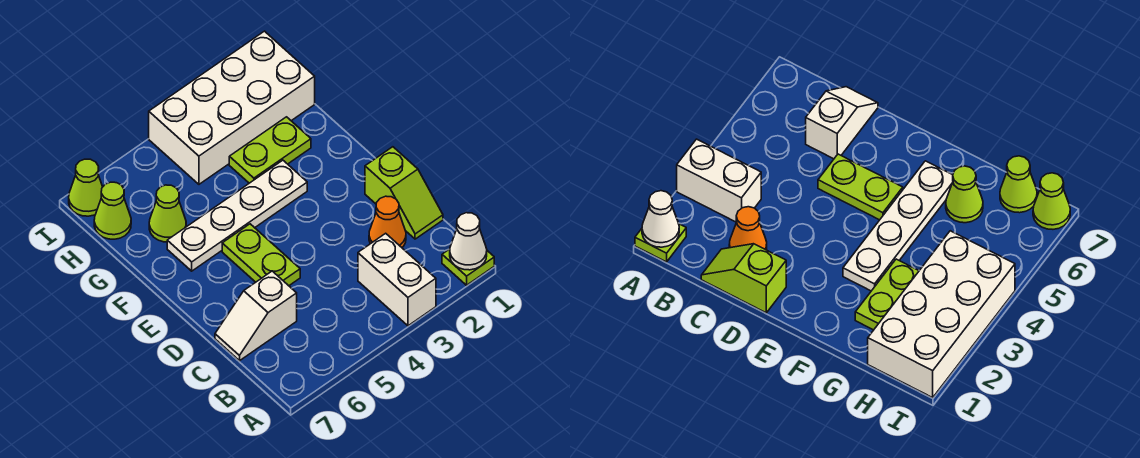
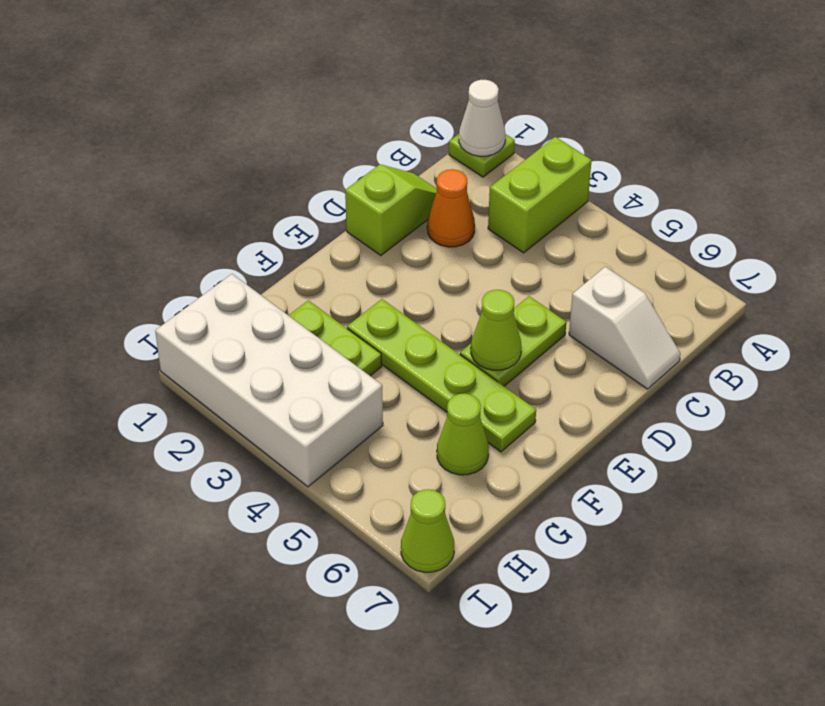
white brick A3:B3 level 1 -> lime brick A3:B3 level 1
white plate F3:F6 level 1 -> lime plate F3:F6 level 1
lime cone H7 level 1 -> lime cone E5 level 2

